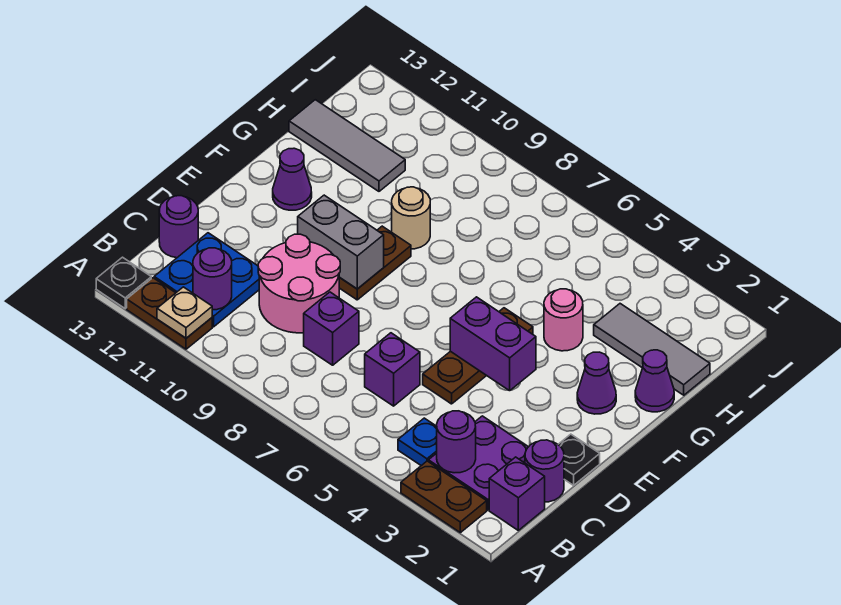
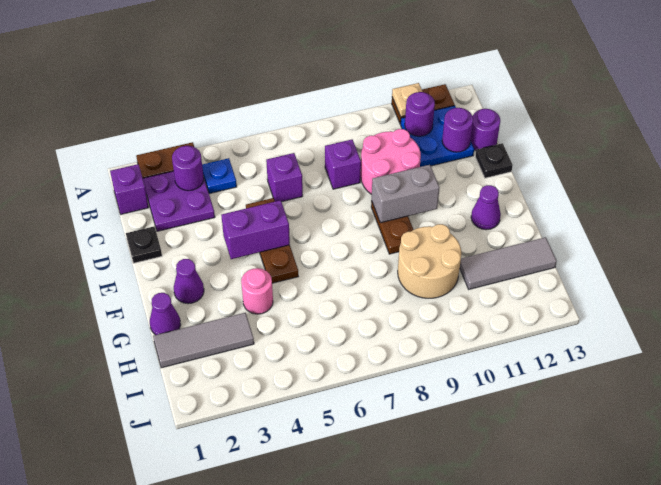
black plate A13 level 1 -> black plate D13 level 1
purple round brick C1 level 1 -> purple round brick C12 level 2
tan round brick G9 level 1 -> tan round brick G9:H10 level 1

